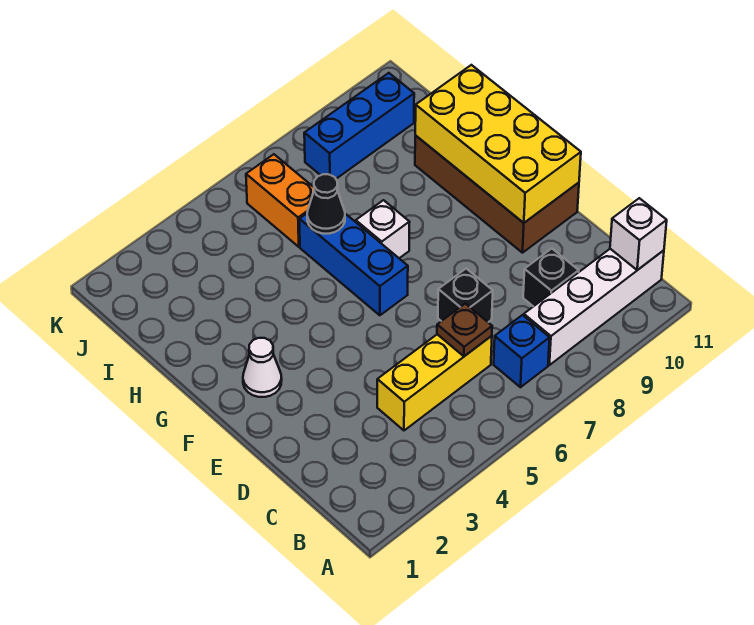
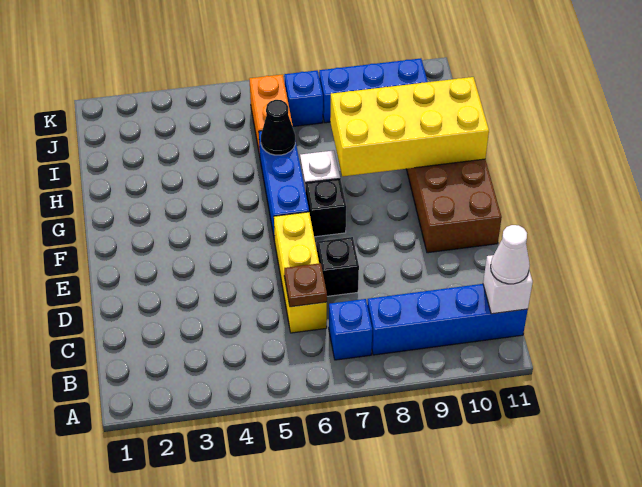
white brick B8:B11 level 1 -> blue brick B8:B11 level 1
yellow brick C4:C6 level 1 -> yellow brick C6:E6 level 1
black brick C9 level 1 -> black brick F7 level 1
yellow brick E10:H11 level 2 -> yellow brick G8:H11 level 2
white cone F2 level 1 -> white cone B11 level 3
none -> blue brick J7 level 1

